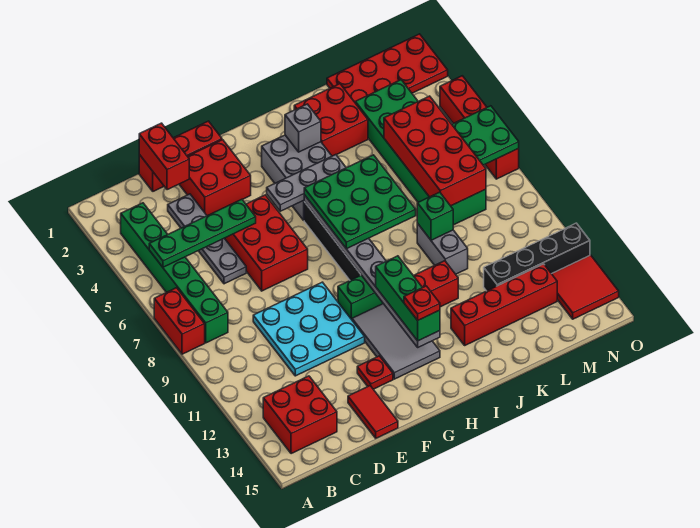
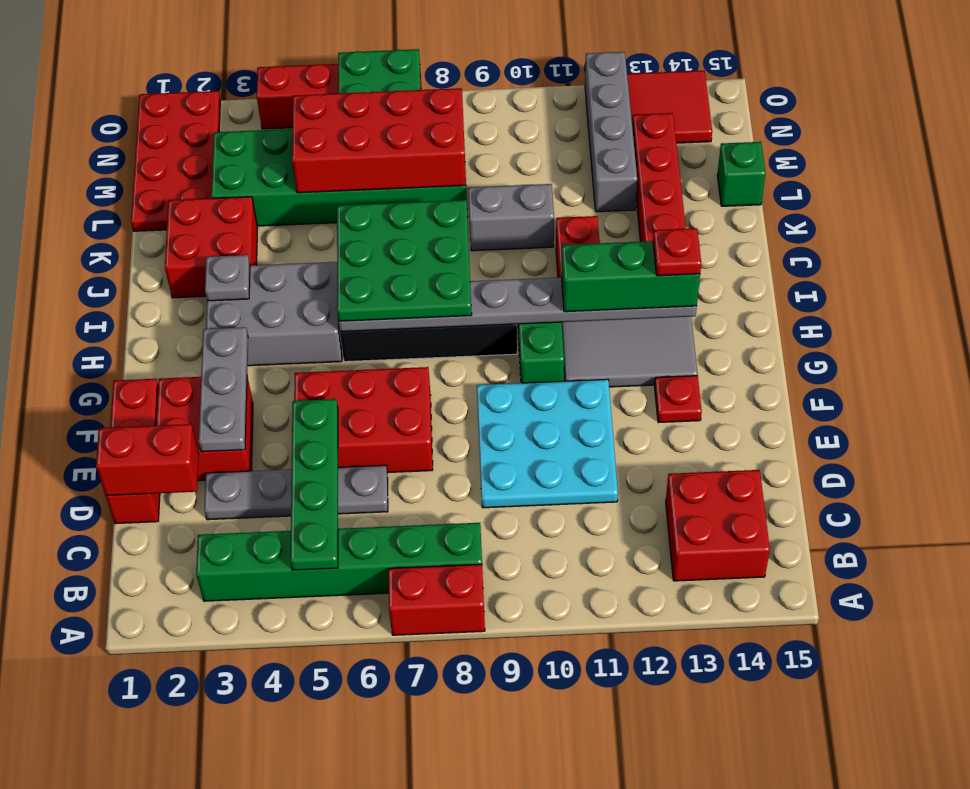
red tile E14:E15 level 1 -> none
grey plate G5:I5 level 2 -> grey plate E3:G3 level 2
grey brick I3 level 2 -> grey plate I3 level 2
green brick K9 level 2 -> green brick L15 level 1
black brick L12:O12 level 1 -> grey brick L12:O12 level 1

